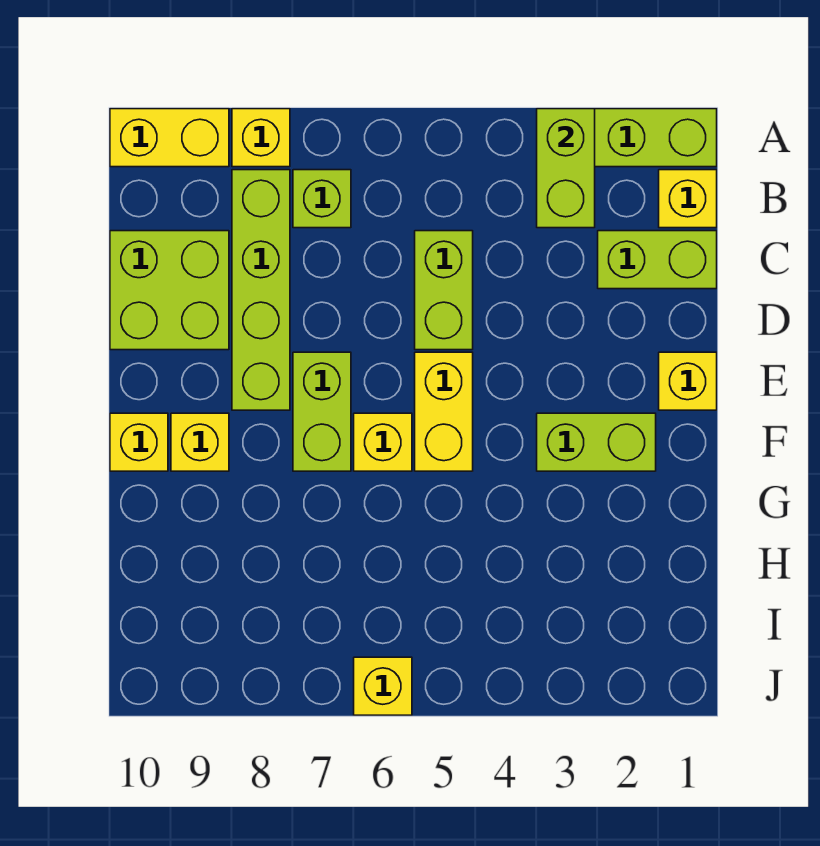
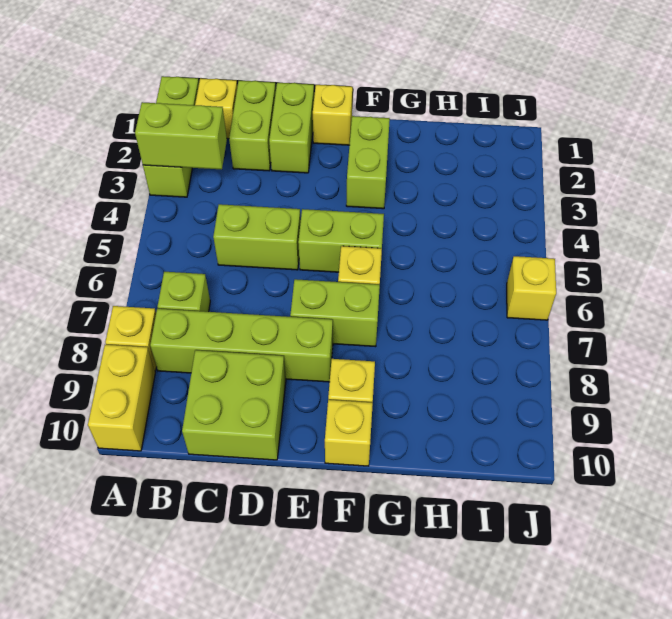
none -> lime brick D1:D2 level 1
yellow brick E5:F5 level 1 -> lime brick E5:F5 level 1

